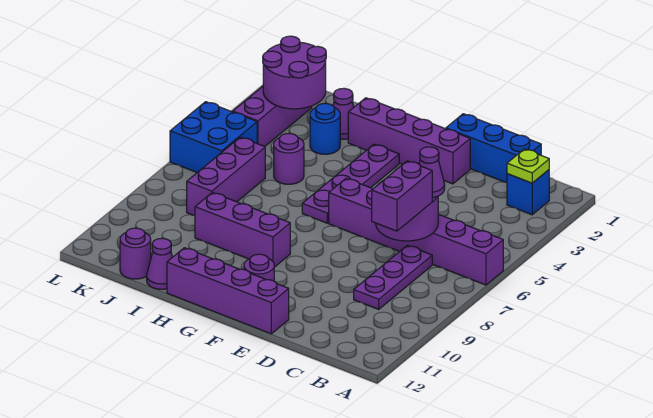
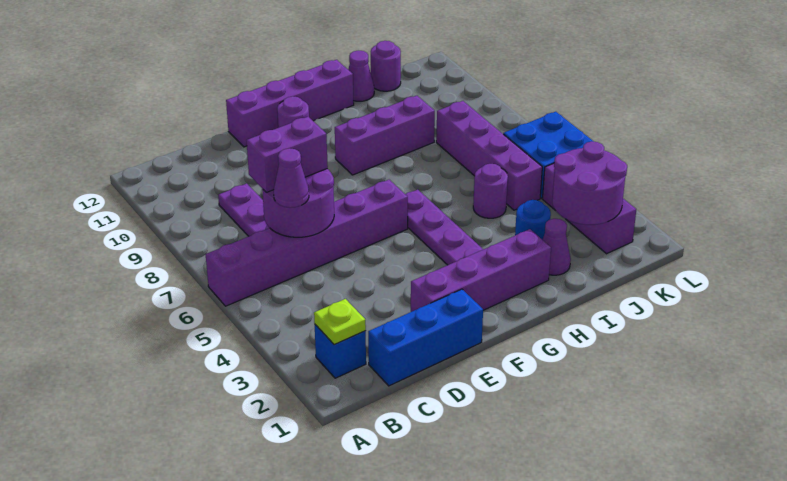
purple brick C7:C8 level 3 -> purple brick C7:D7 level 3
purple brick J6:J8 level 1 -> purple brick J5:J8 level 1

